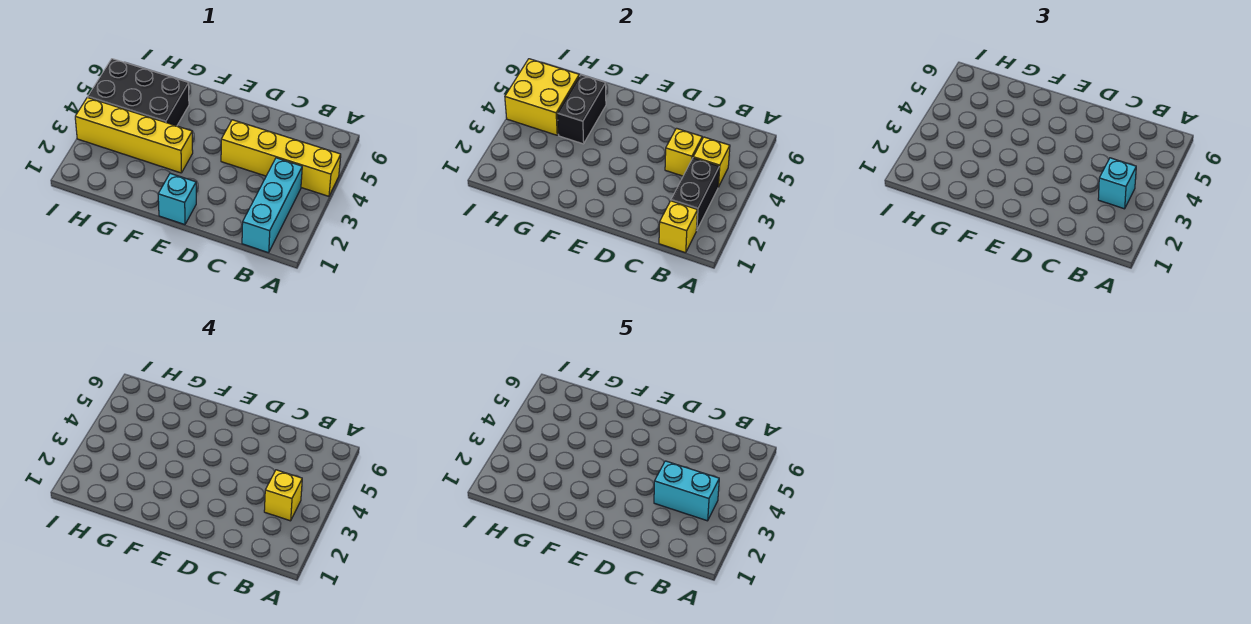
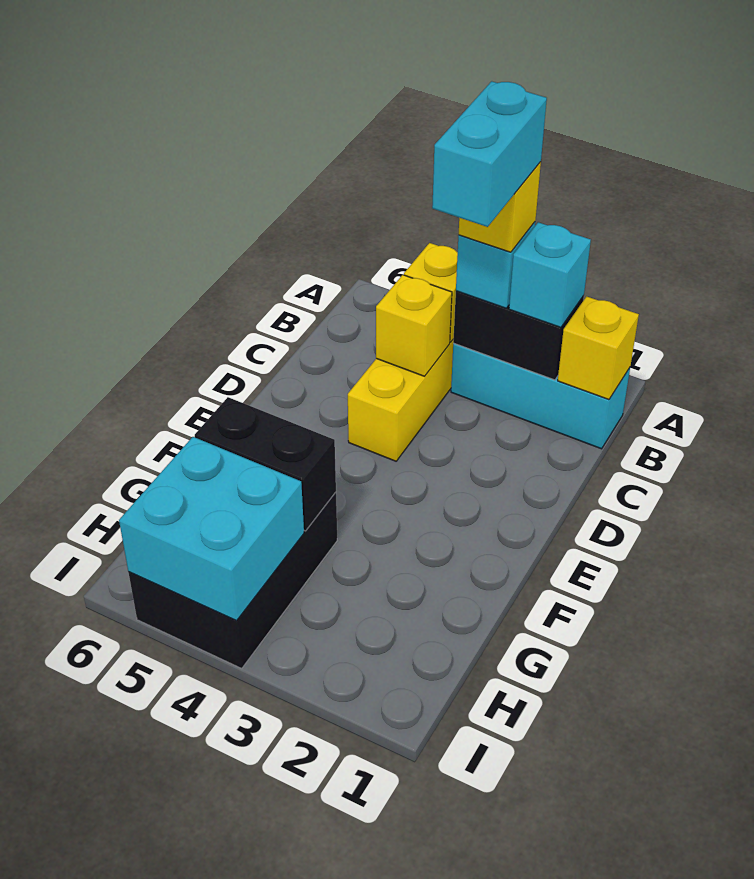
cyan brick E1 level 1 -> cyan brick B2 level 3
yellow brick F3:I3 level 1 -> none
yellow brick H4:I5 level 2 -> cyan brick H4:I5 level 2

